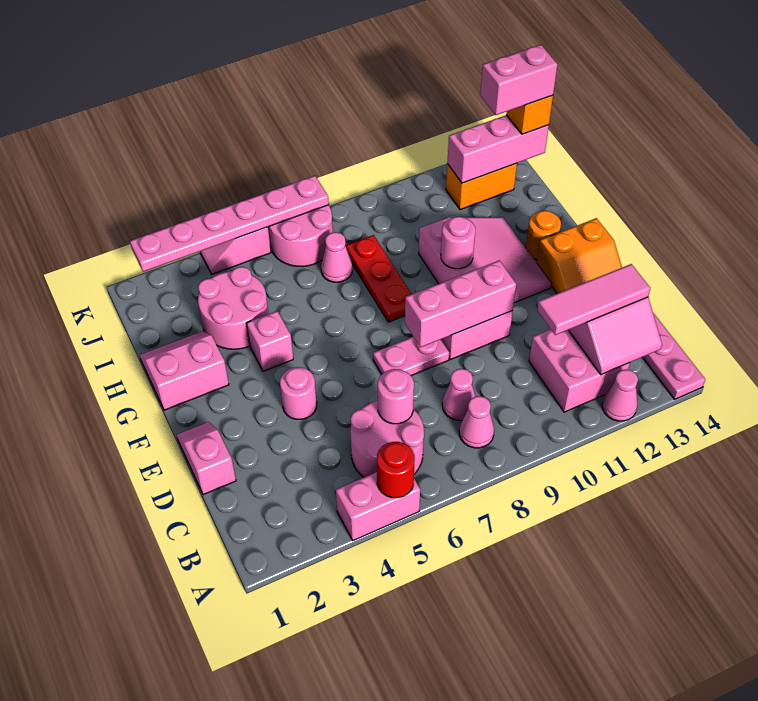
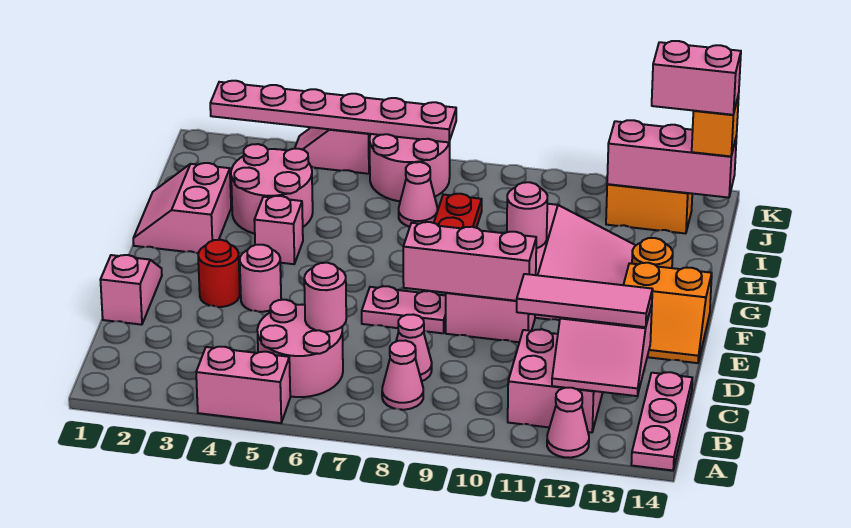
red round brick A5 level 2 -> red round brick E3 level 1
pink slope G1:H2 level 1 top G -> pink slope G1:H2 level 1 top 2

